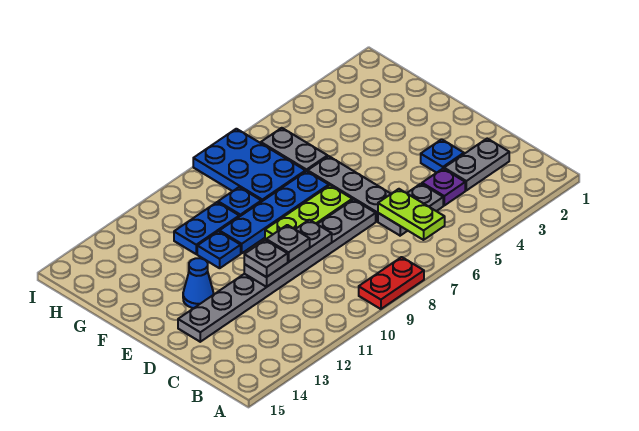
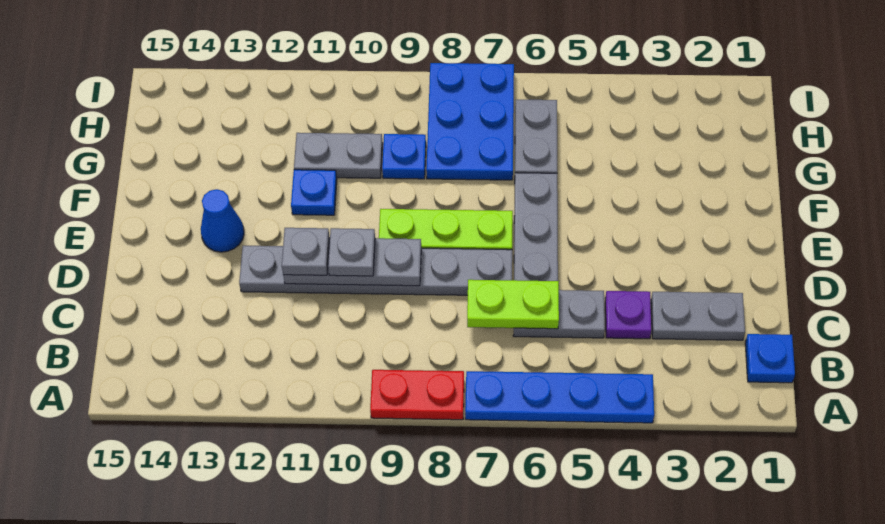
lime plate B6:C6 level 2 -> lime plate C6:C7 level 2
blue plate D3 level 1 -> blue plate B1 level 1
grey plate D7:D14 level 1 -> grey plate D7:D12 level 1
blue plate F7:F10 level 1 -> blue plate A4:A7 level 1
blue plate G10:G11 level 1 -> grey plate G10:G11 level 1

